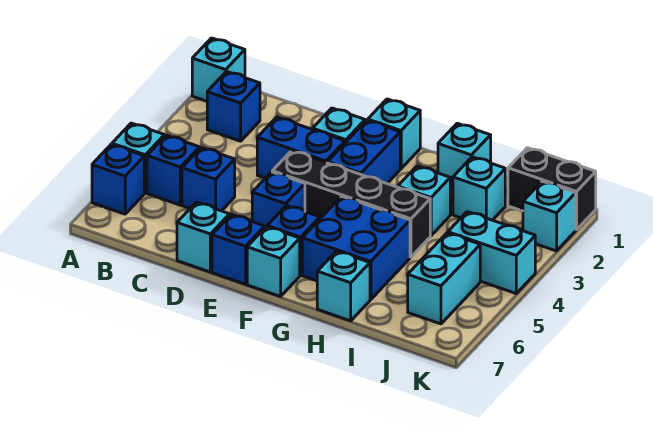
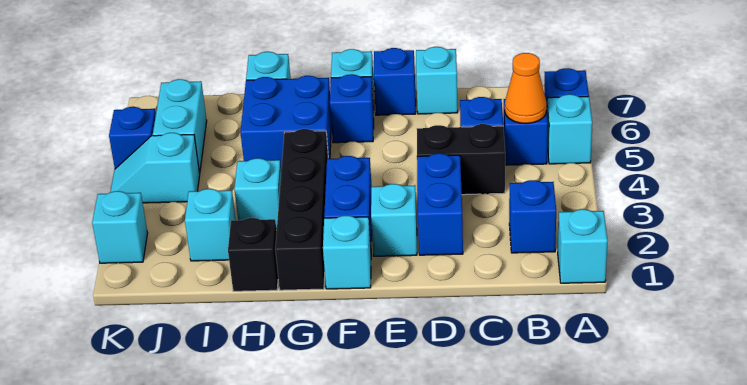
none -> orange cone B5 level 2
blue brick D3:E3 level 1 -> blue brick D2:D3 level 1
black brick E4:H4 level 1 -> black brick G1:G4 level 1
blue brick E5 level 1 -> blue brick K5 level 1
cyan brick H1 level 1 -> black brick H1 level 1
black brick J1:K1 level 1 -> black brick C4:D4 level 1
cyan brick J4:K4 level 1 -> cyan slope J4:K4 level 1 top J

